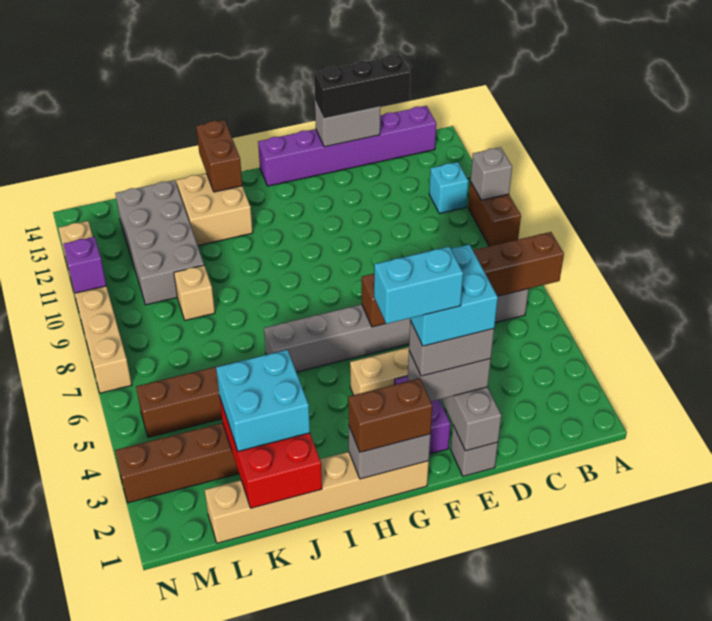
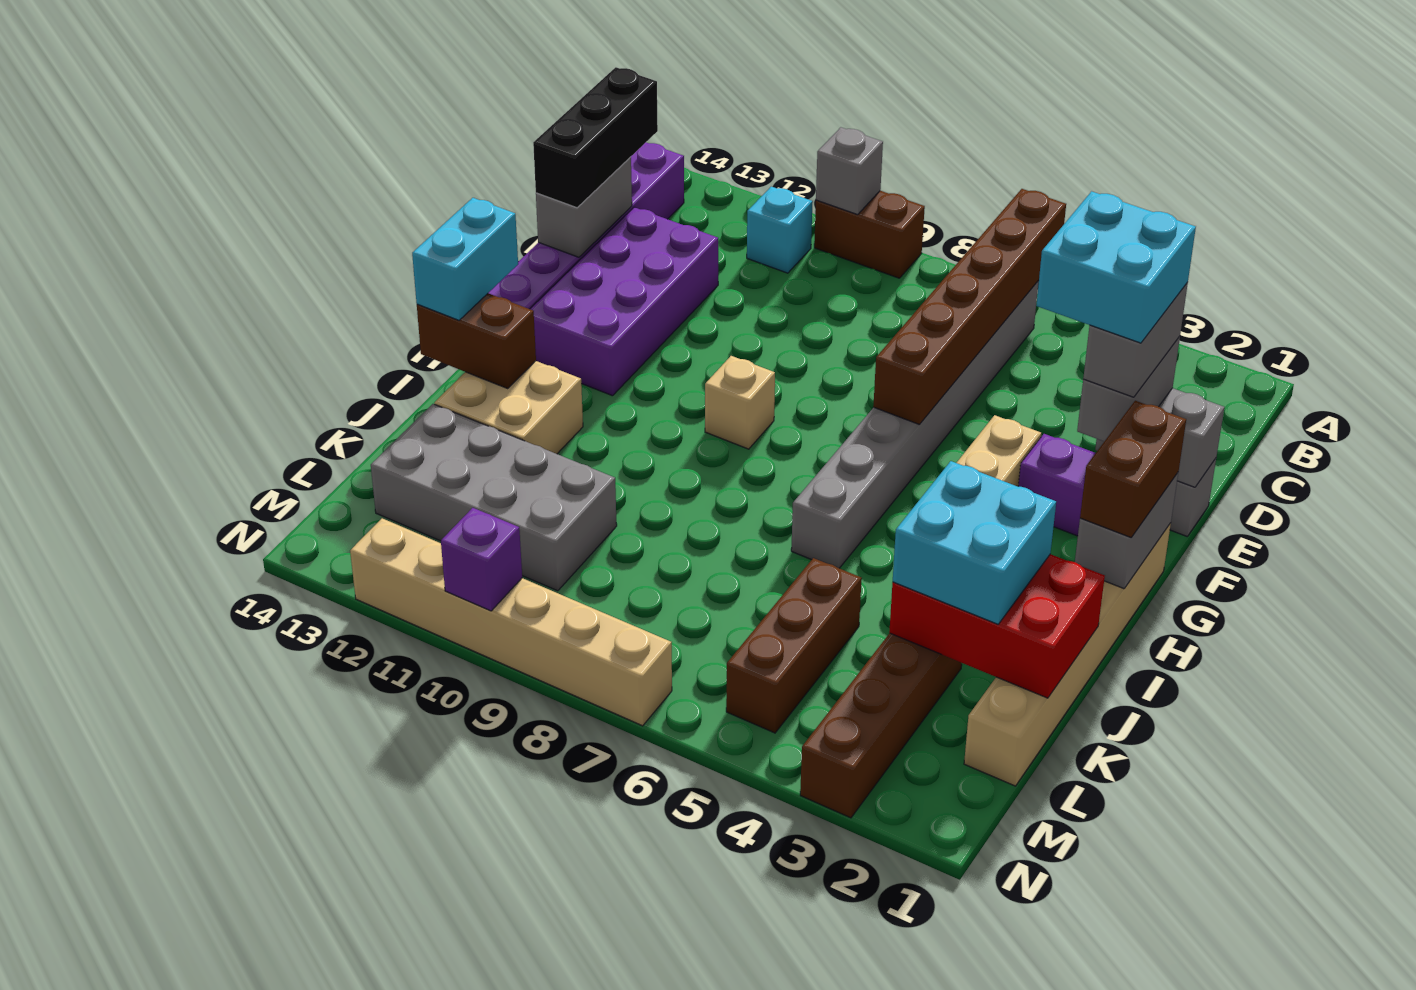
none -> purple brick D12:G13 level 1
cyan brick F2:G2 level 6 -> cyan brick H14:I14 level 3
tan brick K9 level 1 -> tan brick G9 level 1

